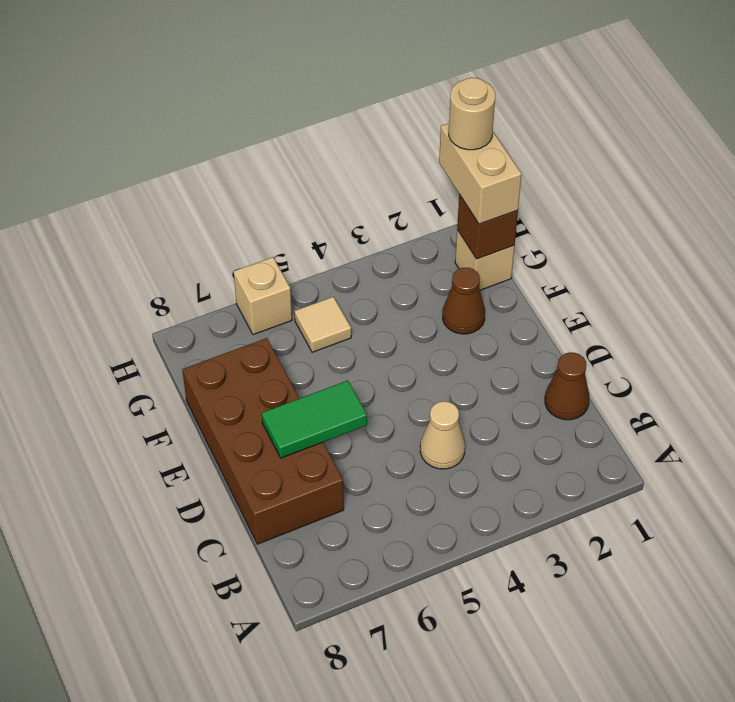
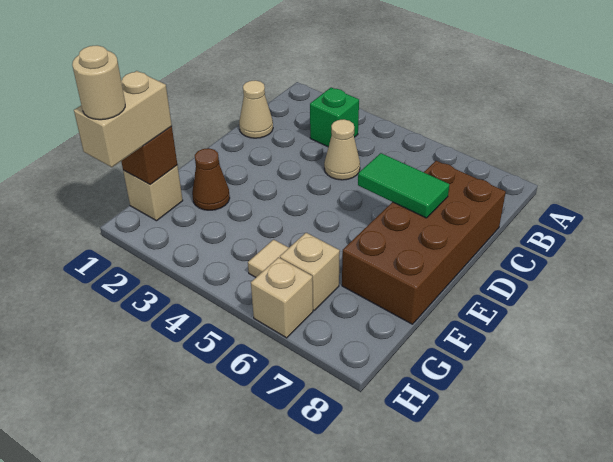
none -> green brick B3 level 1
brown cone C1 level 1 -> tan cone C1 level 1
none -> tan brick G6 level 1

